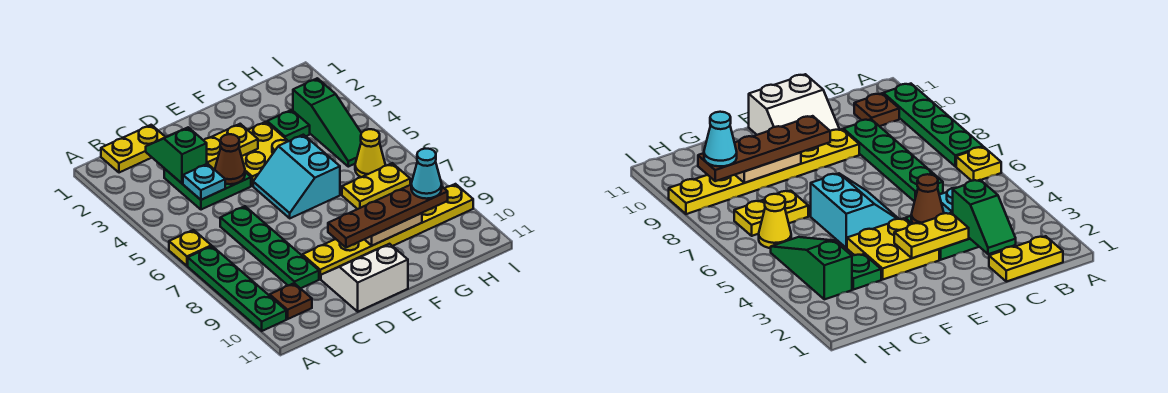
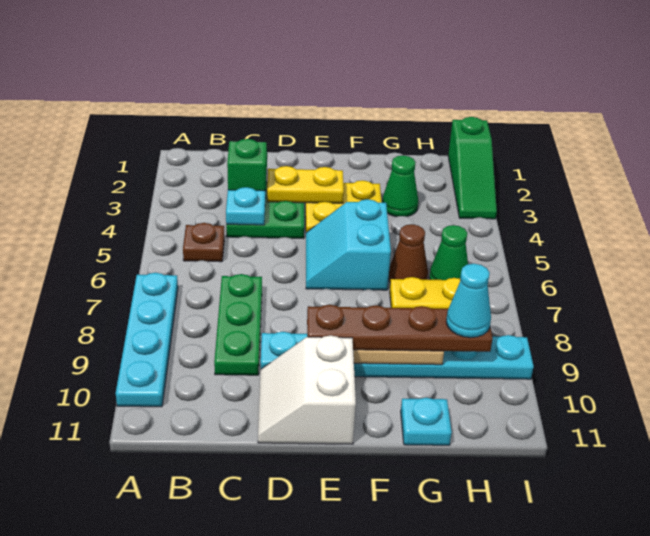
yellow plate A6 level 1 -> none
green plate A7:A10 level 1 -> cyan plate A7:A10 level 1
yellow plate B1:C1 level 1 -> none
brown plate B10 level 1 -> brown plate B5 level 1
green plate C6:C9 level 1 -> green plate C7:C9 level 1
brown cone D4 level 2 -> brown cone G6 level 1
yellow plate D9:I9 level 1 -> cyan plate D9:I9 level 1
white slope D10:E11 level 1 top 11 -> white slope D10:E11 level 1 top E
green plate G3 level 1 -> green cone G3 level 1
none -> cyan plate G11 level 1
green slope H3:H5 level 1 top 3 -> green slope I1:I3 level 1 top 1
yellow cone H6 level 1 -> green cone H6 level 1

